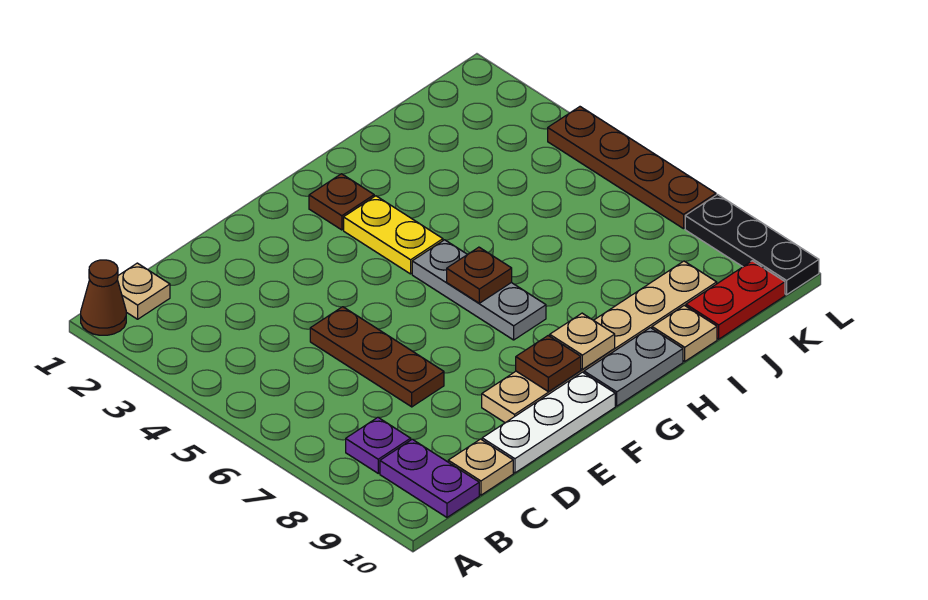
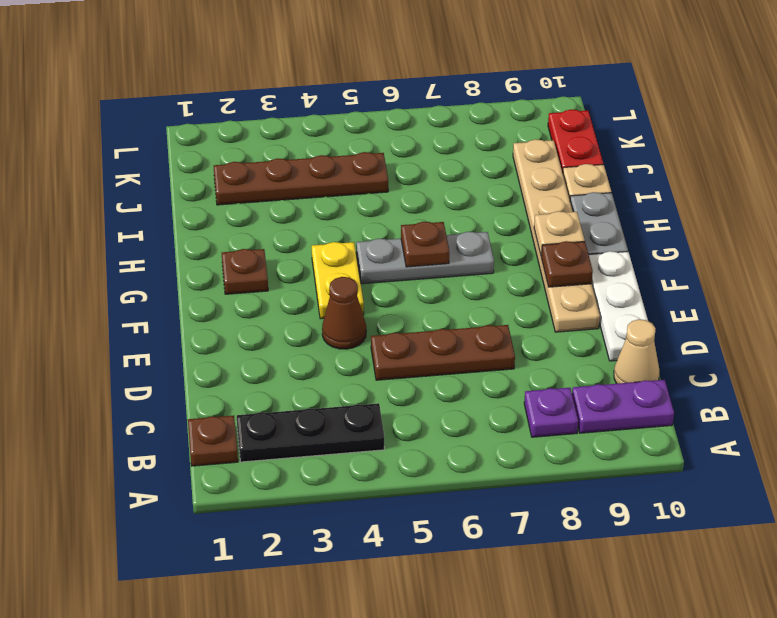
brown cone A1 level 1 -> brown cone E4 level 1
tan plate B1 level 1 -> brown plate B1 level 1
tan plate C10 level 1 -> tan cone C10 level 1
yellow plate G3:G4 level 1 -> yellow plate F4:G4 level 1
brown plate L4:L7 level 1 -> brown plate J2:J5 level 1
black plate L8:L10 level 1 -> black plate B2:B4 level 1

